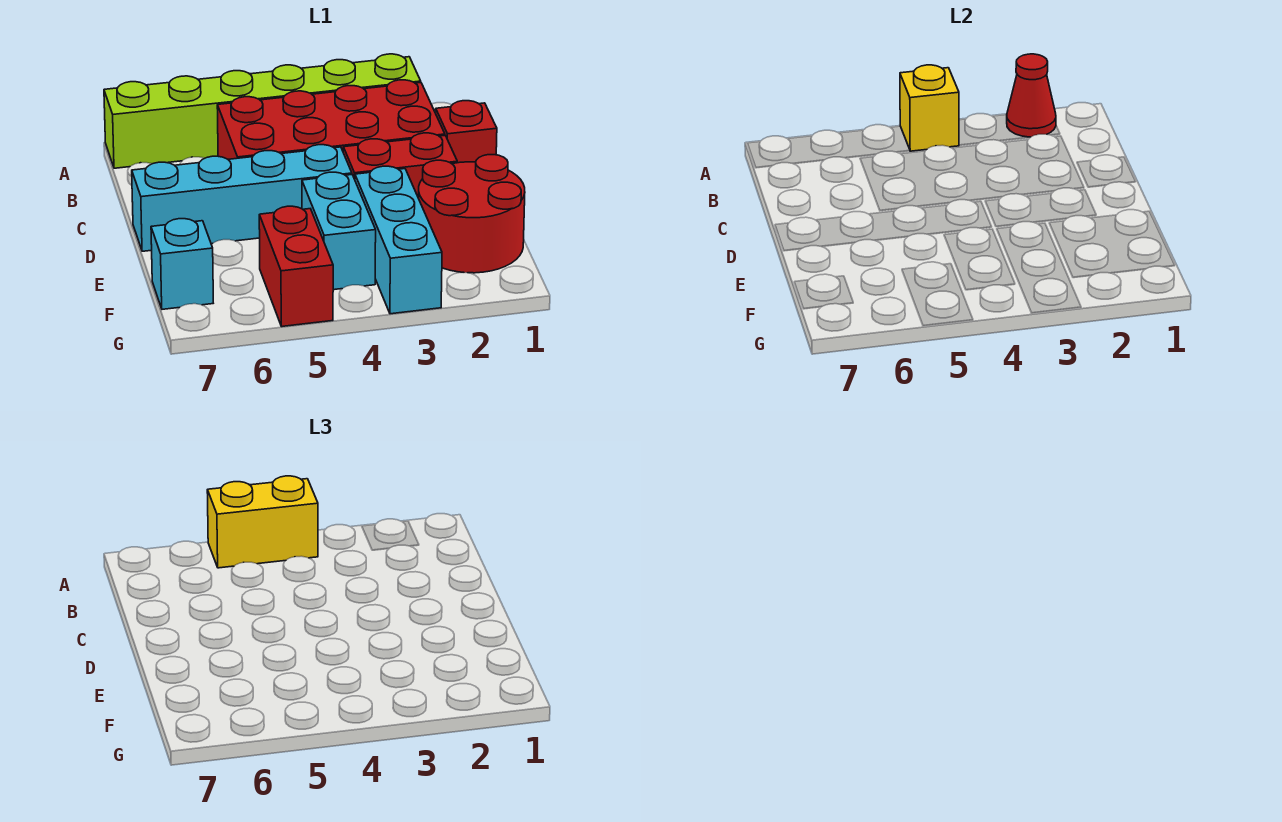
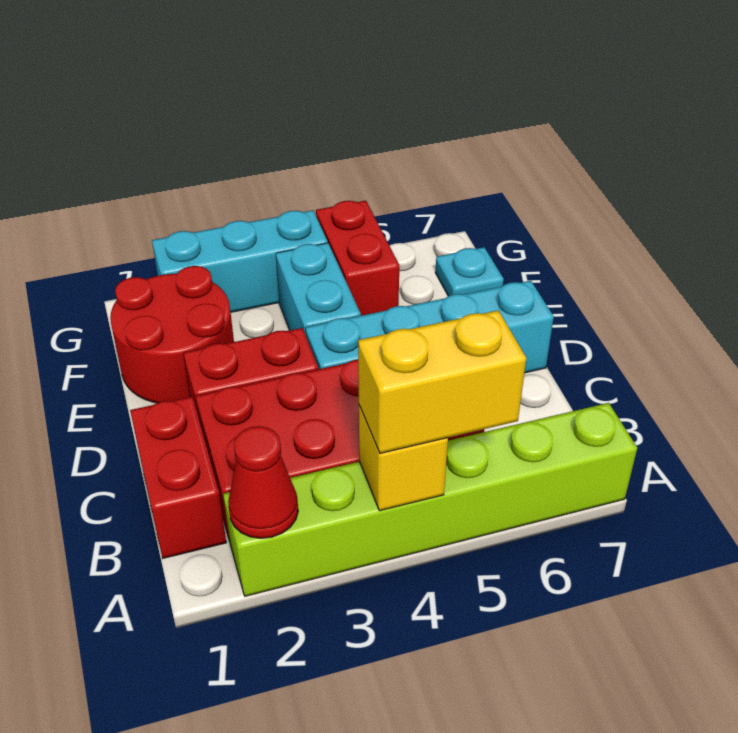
red brick C1 level 1 -> red brick B1:C1 level 1
cyan brick E3:G3 level 1 -> cyan brick G2:G4 level 1
cyan brick F7 level 1 -> cyan plate F7 level 1

